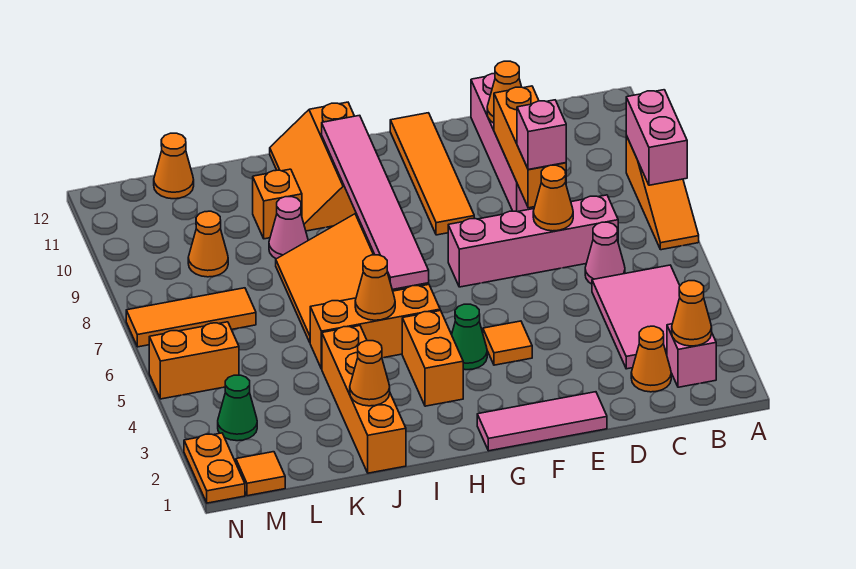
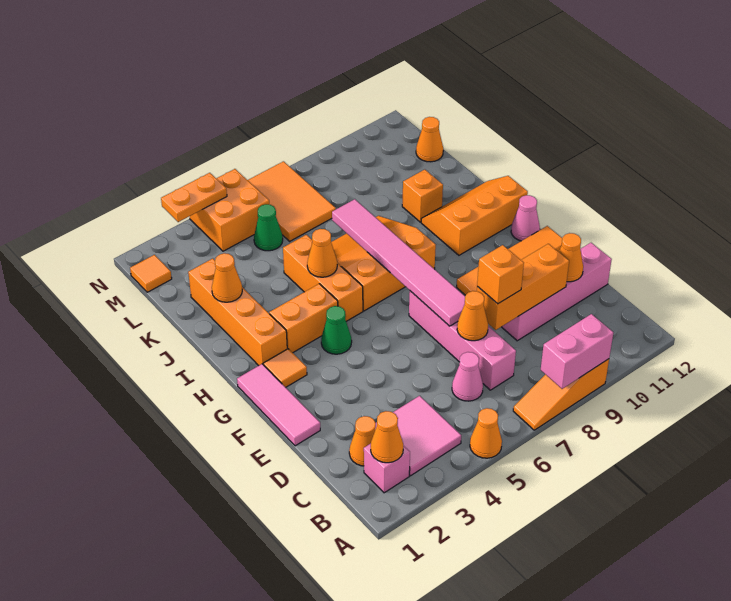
pink tile B3:C5 level 1 -> pink tile B3:C4 level 1
pink brick D8 level 3 -> orange brick D8 level 3
orange tile F4 level 1 -> orange tile G2 level 1
pink tile H6:H11 level 2 -> pink tile E7:J7 level 2
orange brick J1:J4 level 1 -> orange brick H2:K2 level 1
pink cone J9 level 1 -> pink cone G12 level 1
orange tile L7:N7 level 1 -> orange tile L6:N7 level 1
orange cone L9 level 1 -> orange cone A5 level 1
green cone M3 level 1 -> green cone L5 level 1
orange brick M5:N5 level 1 -> orange brick M4:N5 level 1
orange plate N1:N2 level 1 -> orange plate N3:N4 level 2

